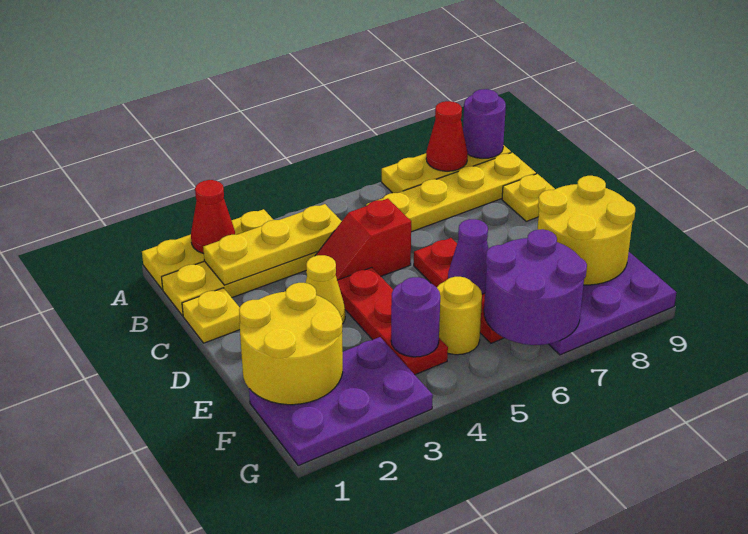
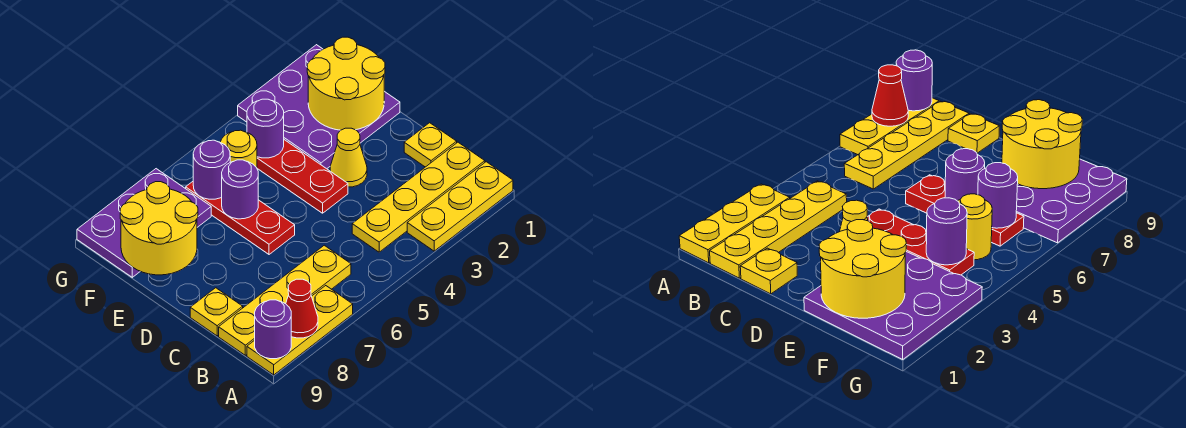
red cone A2 level 2 -> none
yellow plate B2:B4 level 2 -> none
red slope C4:C5 level 1 top 5 -> none
purple cone E6 level 2 -> purple round brick E6 level 2
purple plate F1:G3 level 1 -> purple plate E1:G3 level 1
purple round brick F6:G7 level 2 -> purple round brick F6 level 2

